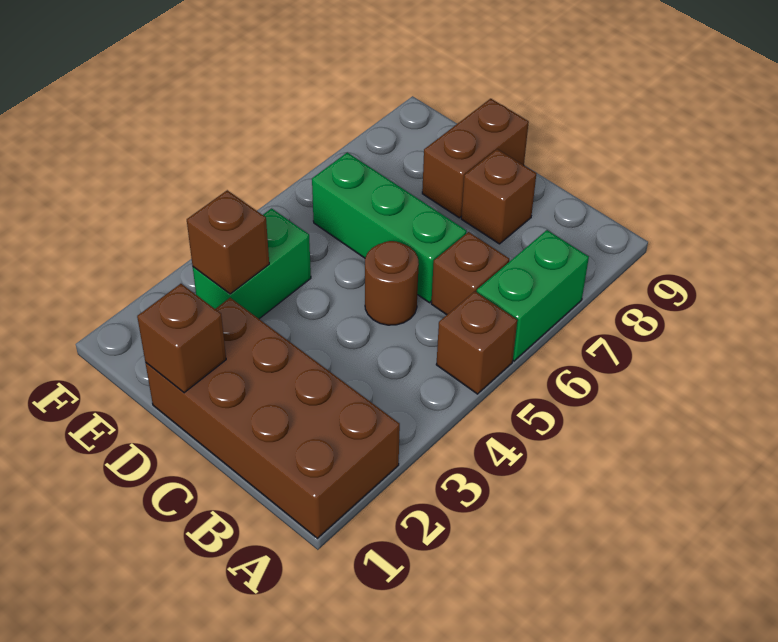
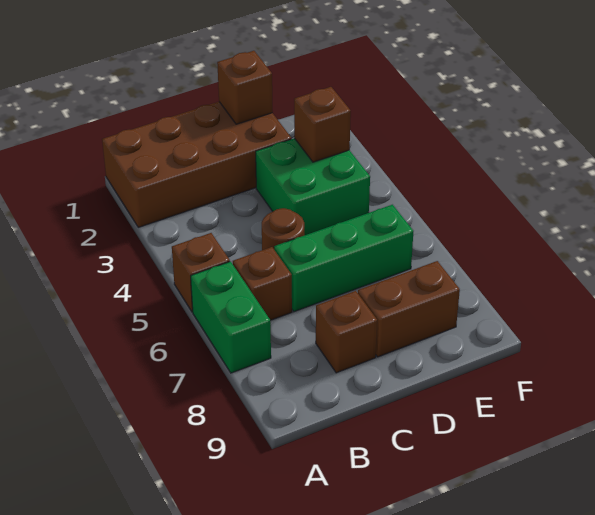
brown brick D8:D9 level 1 -> brown brick D8:E8 level 1
green brick E3:E4 level 1 -> green brick D3:E4 level 1

